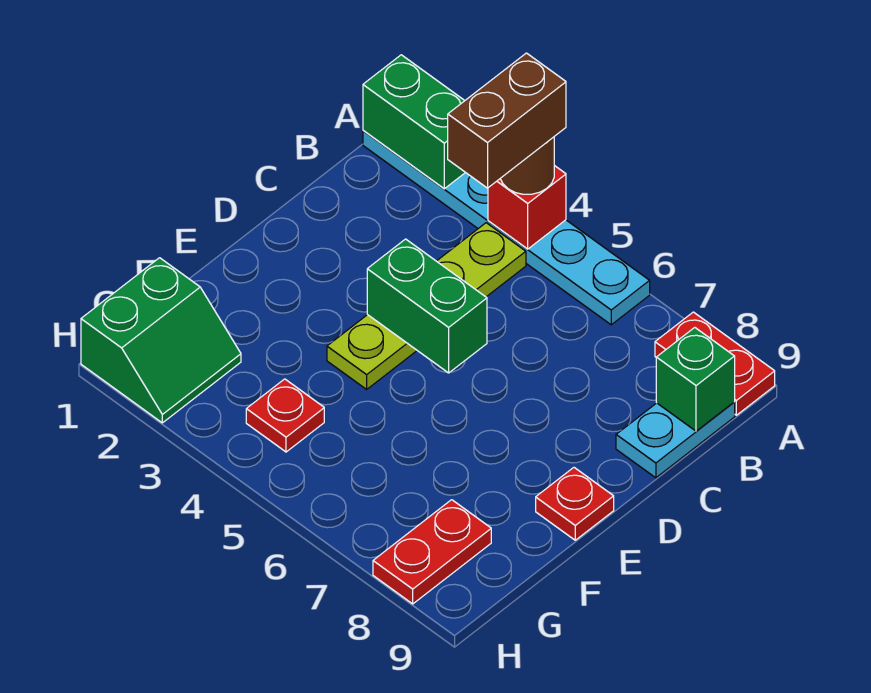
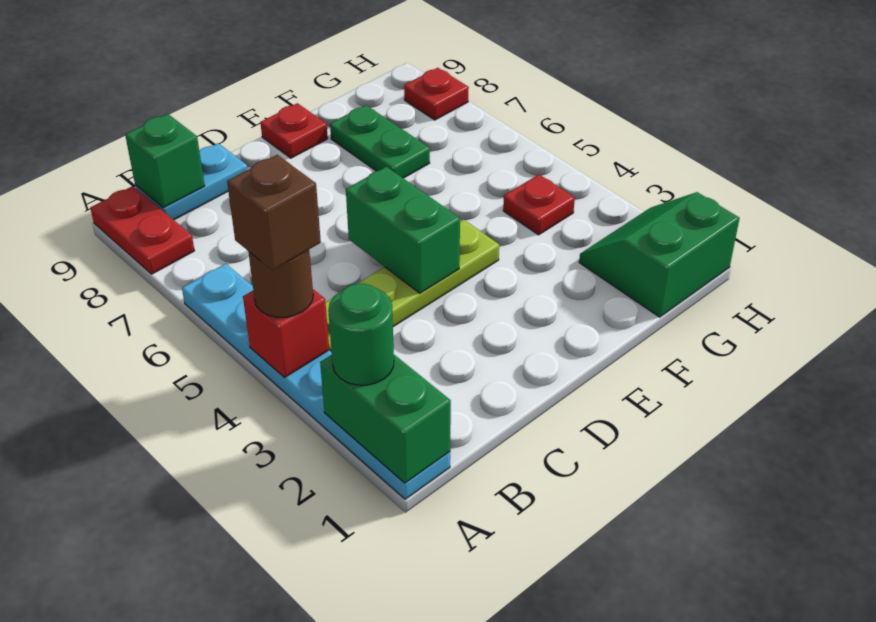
none -> green round brick A2 level 3
brown brick A4:B4 level 4 -> brown brick A4 level 4
none -> green plate F7:F8 level 1
red plate G8:H8 level 1 -> red plate H8 level 1

